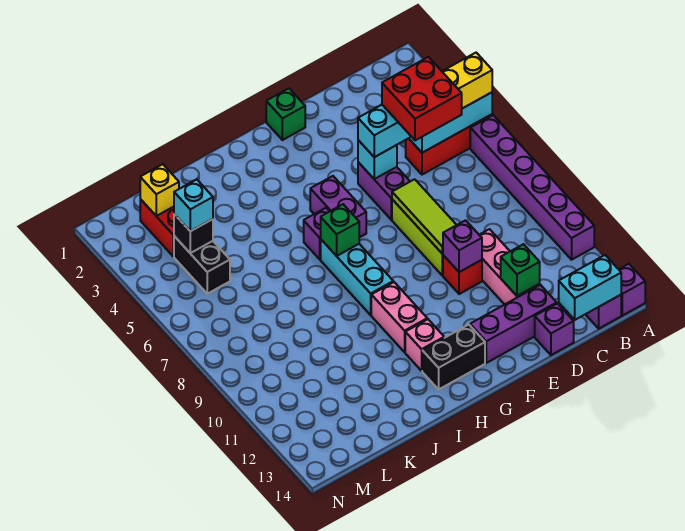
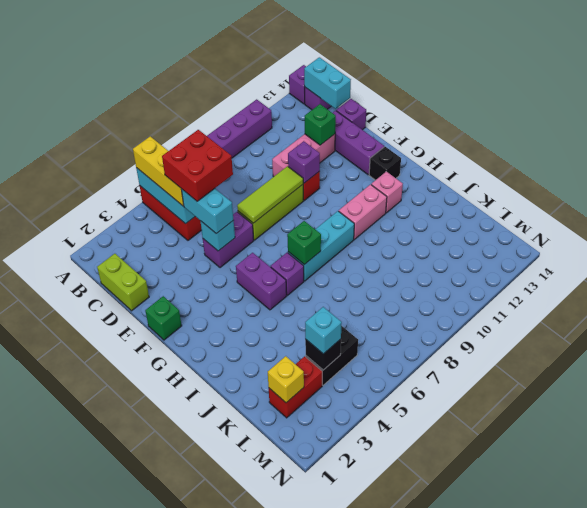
none -> lime brick C1:D1 level 1
purple brick G5:G6 level 1 -> purple brick G5:H5 level 1
black brick G13:H13 level 1 -> black brick G13 level 1

